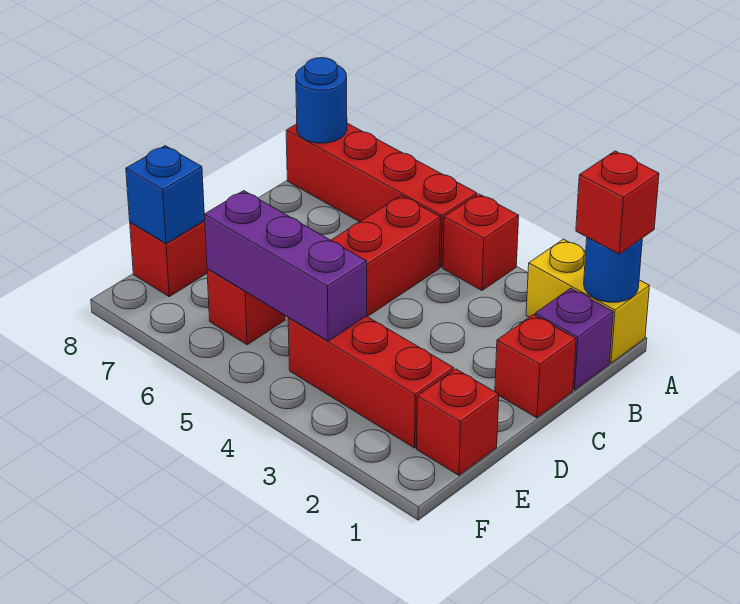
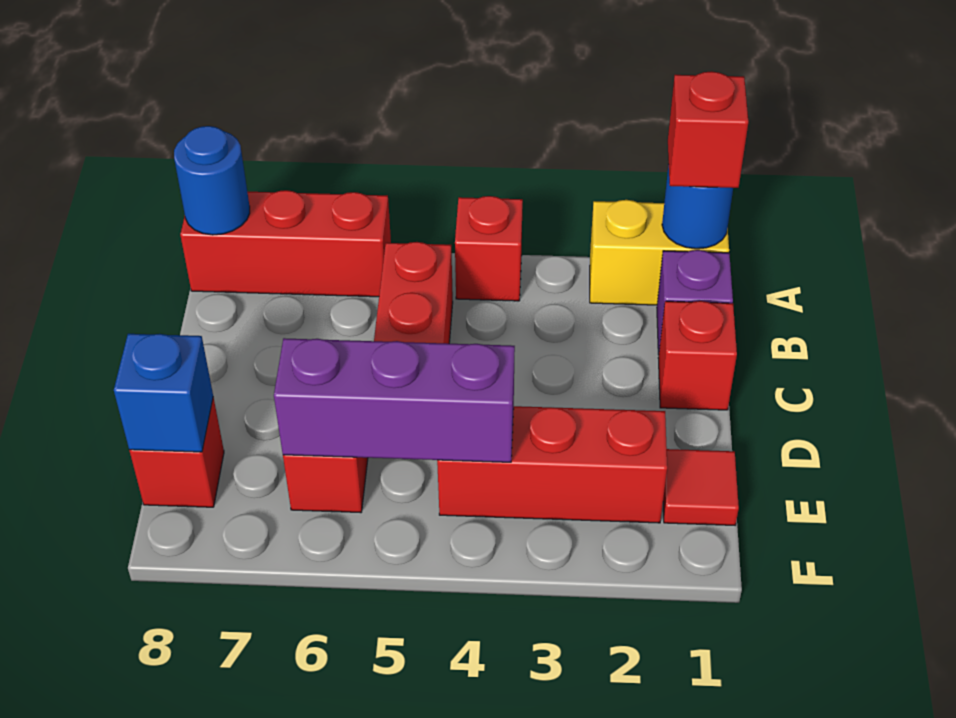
red brick A5:A8 level 1 -> red brick A6:A8 level 1
red brick E1 level 1 -> red tile E1 level 1

